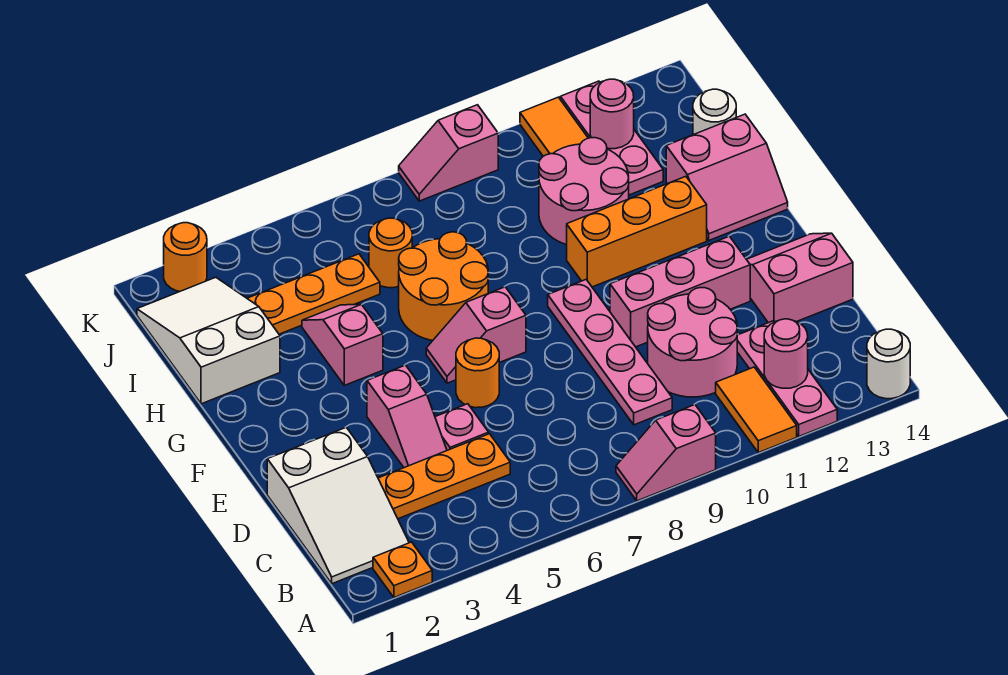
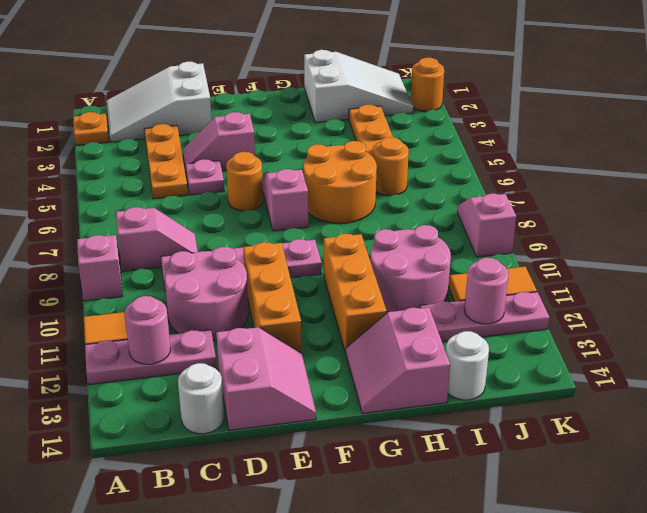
white round brick A14 level 1 -> white round brick C14 level 1
pink brick E10:E12 level 1 -> orange brick E10:E12 level 1
pink slope G4:H4 level 1 top G -> pink slope B8:C8 level 1 top B

